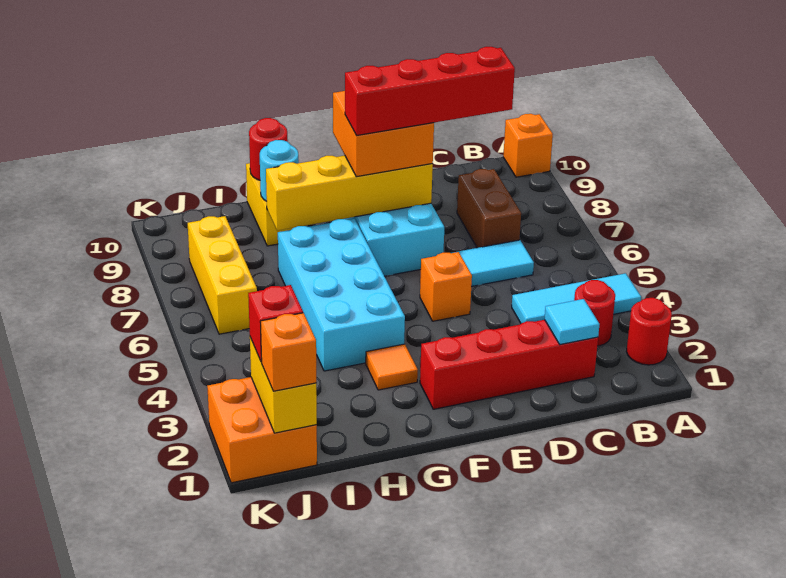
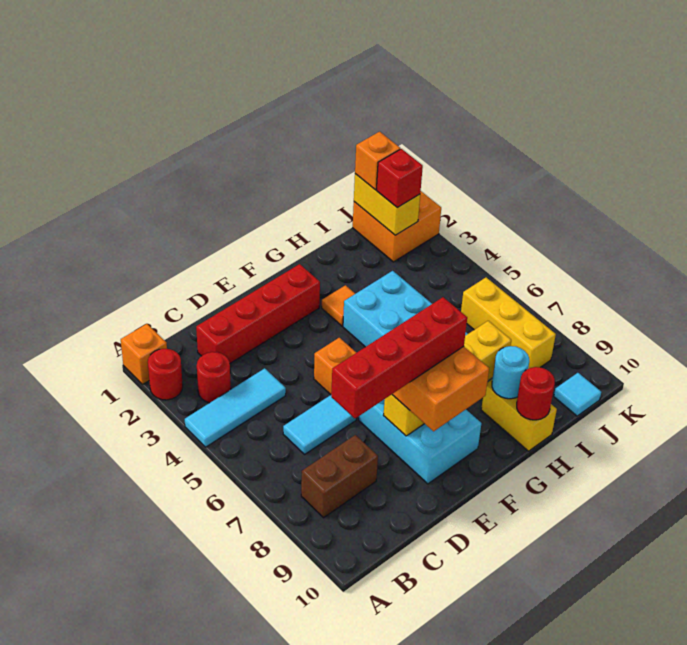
orange brick A10 level 1 -> orange brick A1 level 1
cyan tile C2 level 2 -> cyan tile J10 level 1
brown brick C7:C8 level 1 -> brown brick B8:C8 level 1

